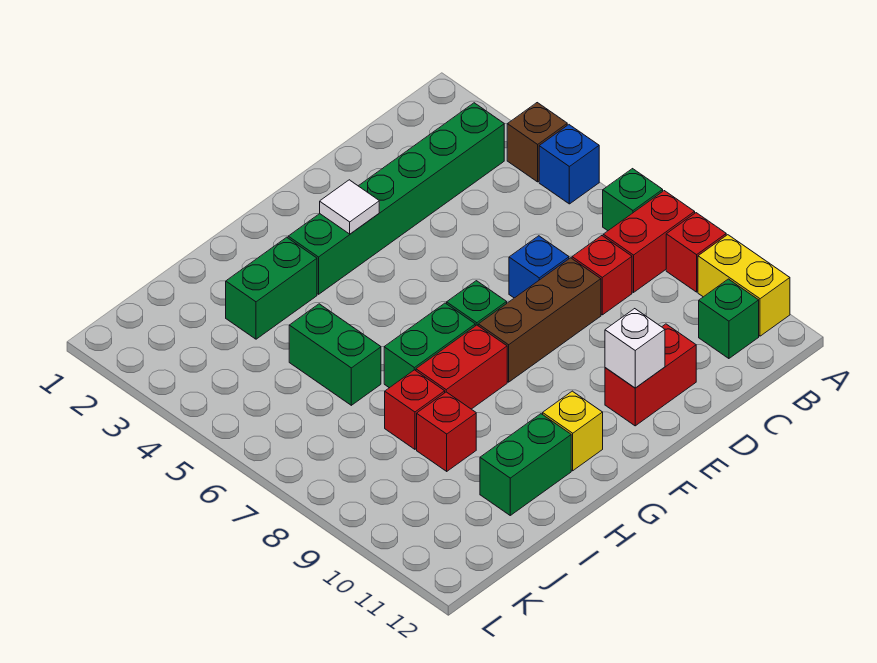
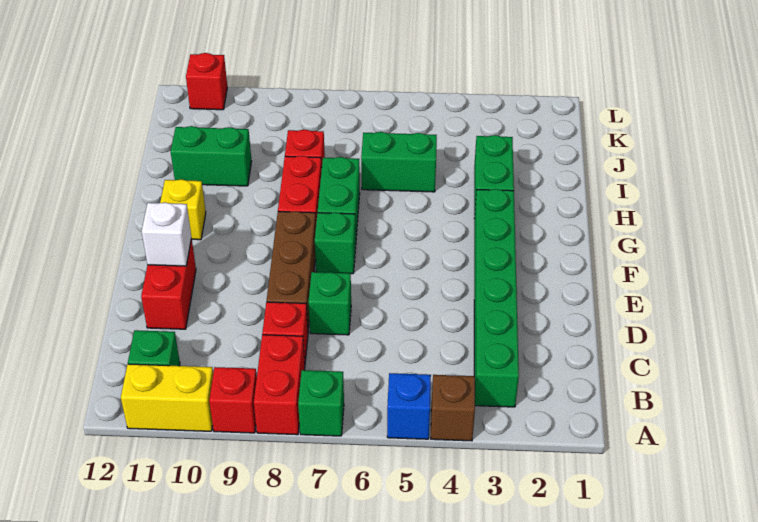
blue brick D7 level 1 -> green brick D7 level 1
white tile F3 level 2 -> none
green brick H11:I11 level 1 -> green brick I10:I11 level 1
red brick I9 level 1 -> red brick L11 level 1

